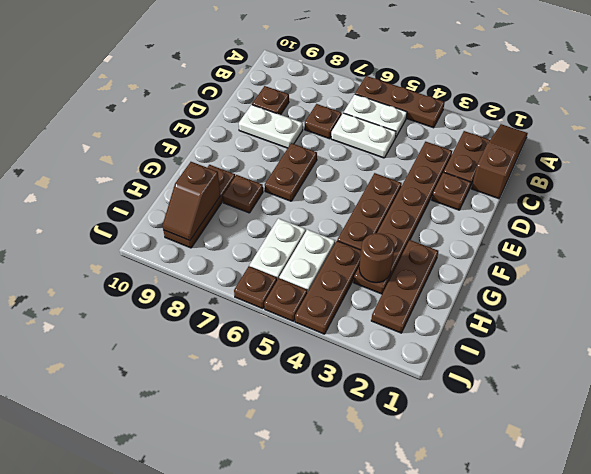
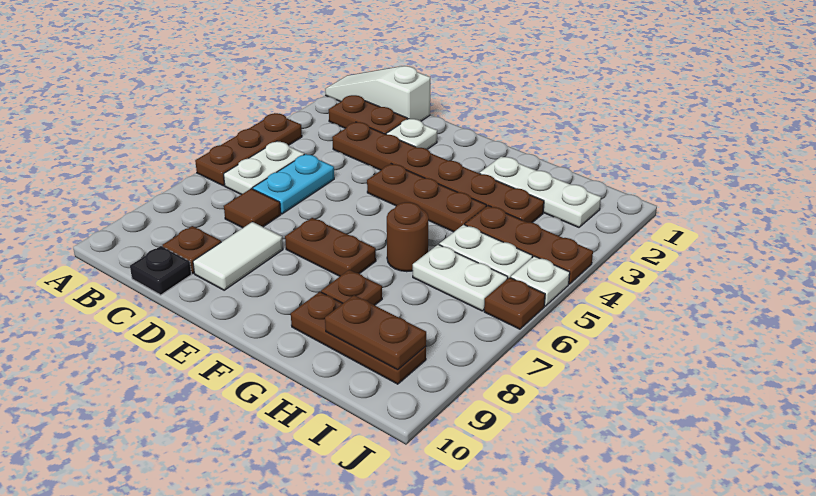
brown slope A1:C1 level 1 top C -> white slope A1:C1 level 1 top C
white plate C5:C6 level 1 -> cyan plate C5:C6 level 1
brown plate C7 level 1 -> brown tile C7 level 1
none -> black plate C10 level 1
brown plate D2 level 1 -> white plate D2 level 1
white plate D8:D9 level 1 -> white tile D8:D9 level 1
brown plate G2:I2 level 1 -> white plate G2:I2 level 1
brown round brick H3 level 2 -> brown round brick G6 level 1
brown slope H9:I9 level 2 top H -> brown plate H9:I9 level 2
brown plate J5 level 1 -> white plate J5 level 1

